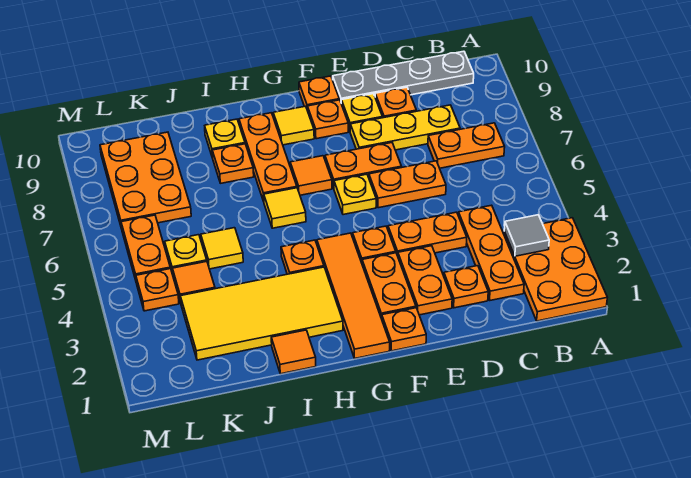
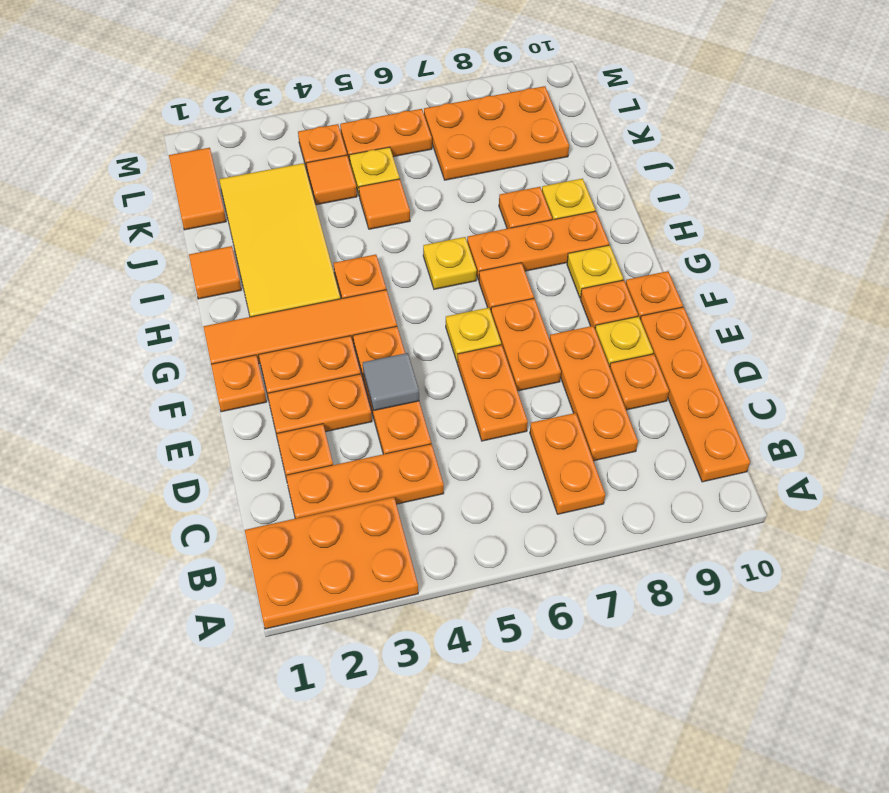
grey tile B3 level 2 -> grey tile E4 level 2
grey plate B10:E10 level 1 -> orange plate B10:E10 level 1
yellow plate C8:E8 level 1 -> orange plate C8:E8 level 1
yellow tile G9 level 1 -> yellow plate G9 level 1
yellow tile H6 level 1 -> yellow plate H6 level 1
yellow tile J5 level 1 -> orange tile J5 level 1
none -> orange tile K1:L1 level 1

